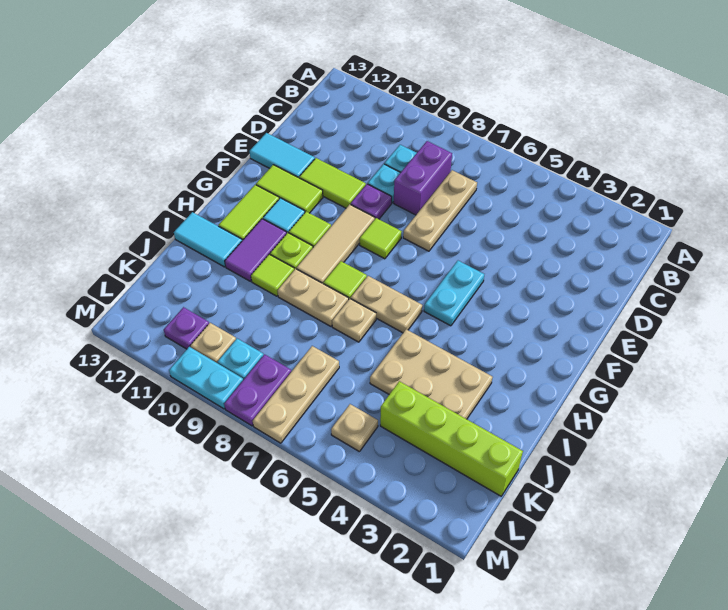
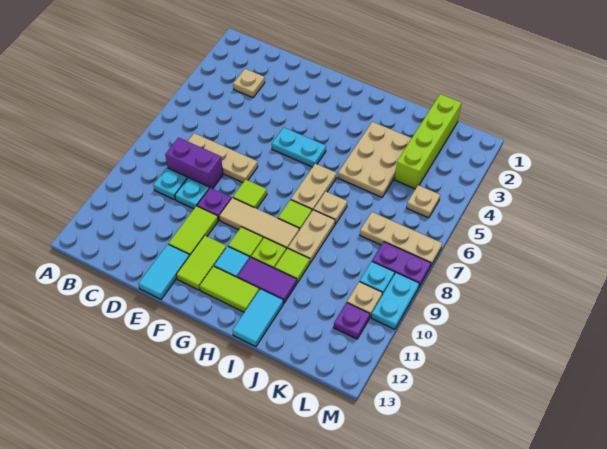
none -> tan plate C3 level 1

